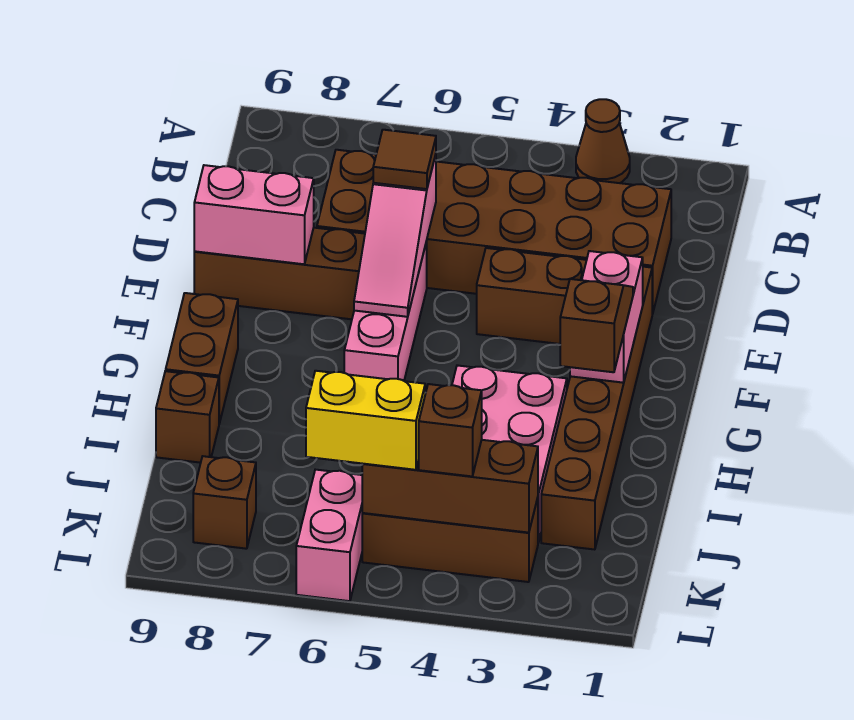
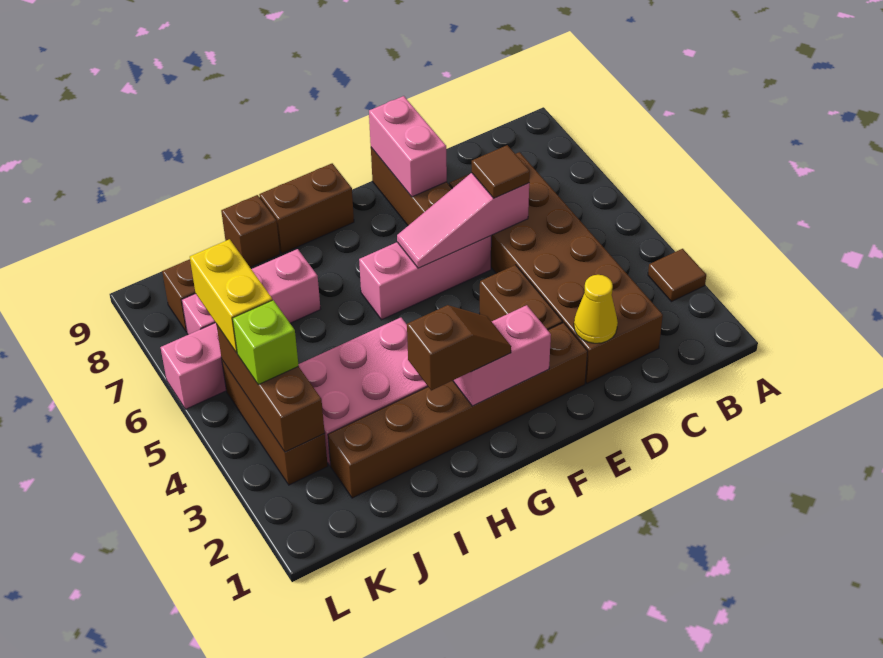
brown cone A3 level 1 -> brown tile A3 level 1
none -> yellow cone D2 level 2
none -> pink brick I7:K7 level 1
brown brick K4 level 3 -> lime brick K4 level 3

